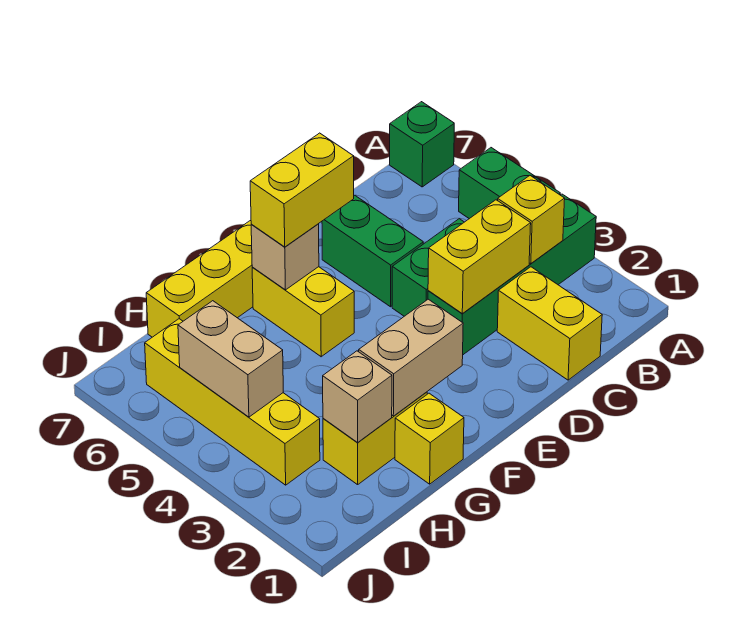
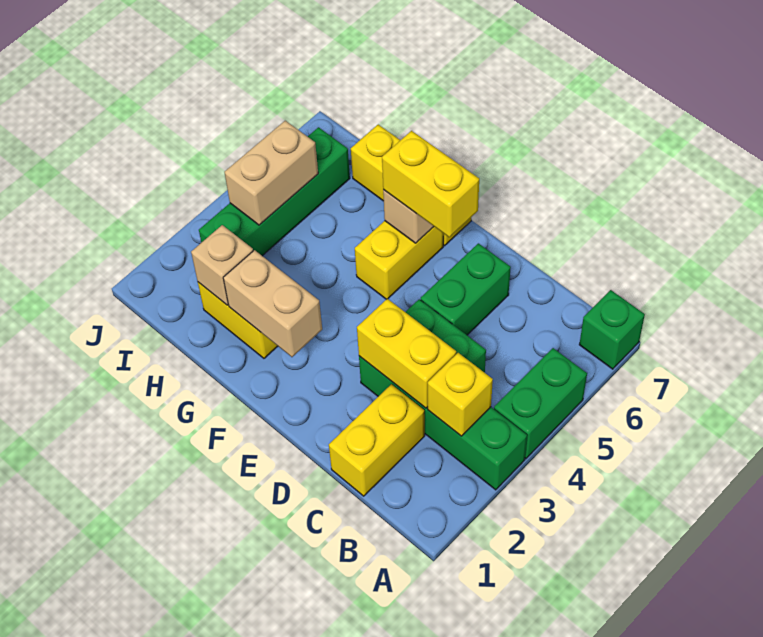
yellow brick G1 level 1 -> none
yellow brick I3:I6 level 1 -> green brick I3:I6 level 1

